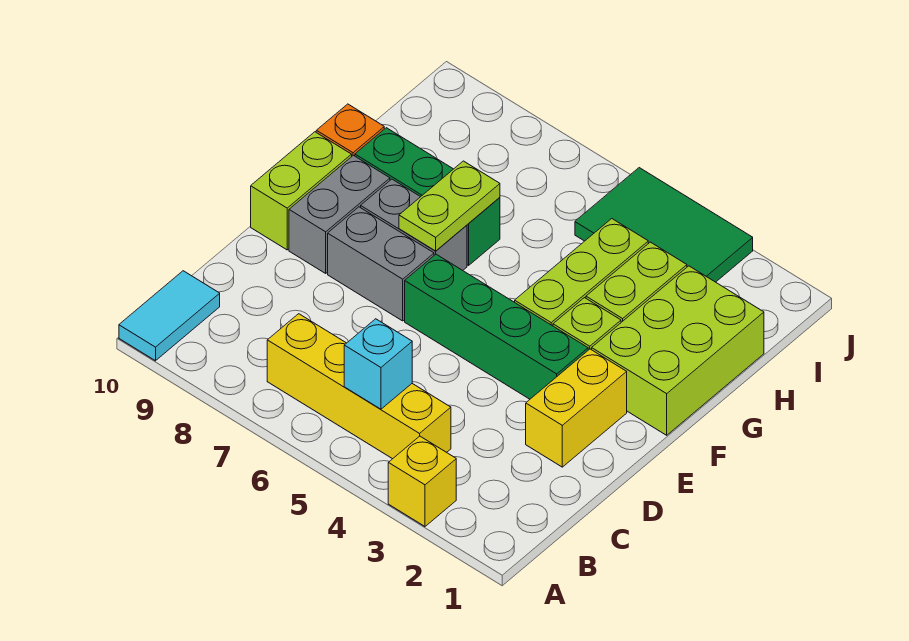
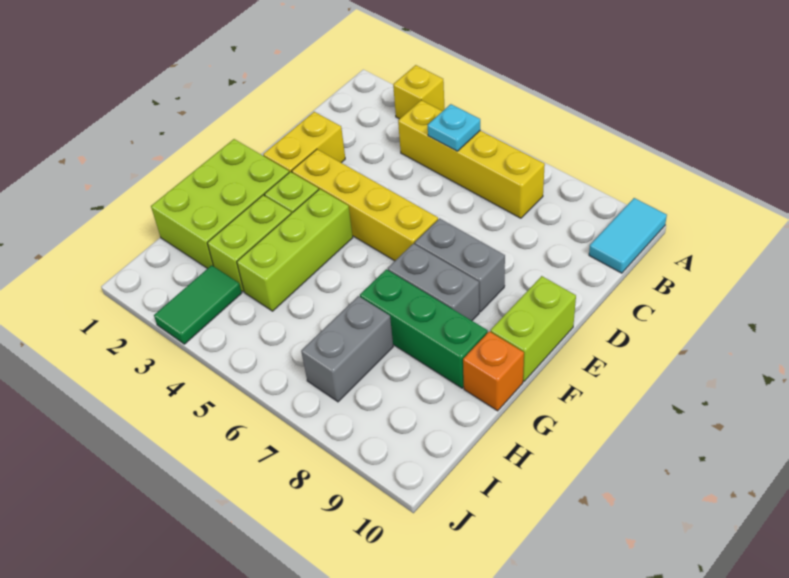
cyan brick B5 level 2 -> cyan plate B5 level 2
green brick E3:E6 level 1 -> yellow brick E3:E6 level 1
grey brick E9:F9 level 1 -> grey brick H7:I7 level 1
lime plate F7:G7 level 2 -> none
green tile I3:J5 level 1 -> green tile I3:J3 level 1

